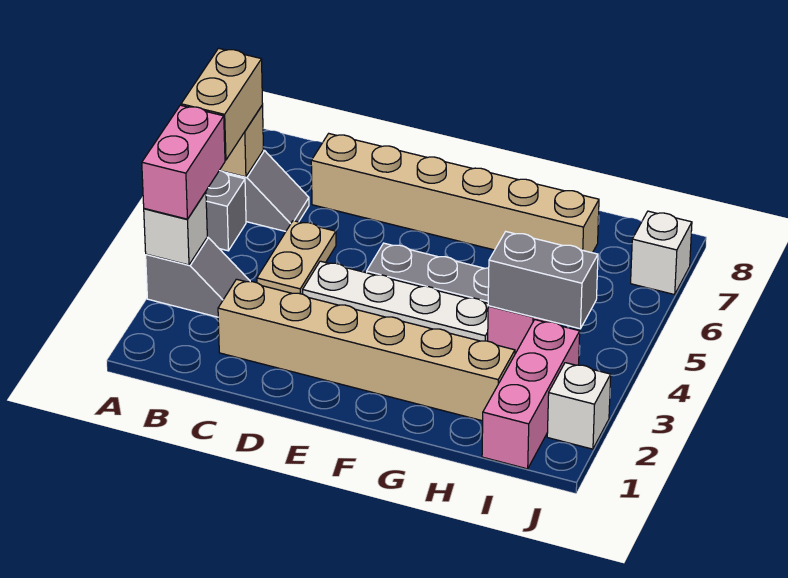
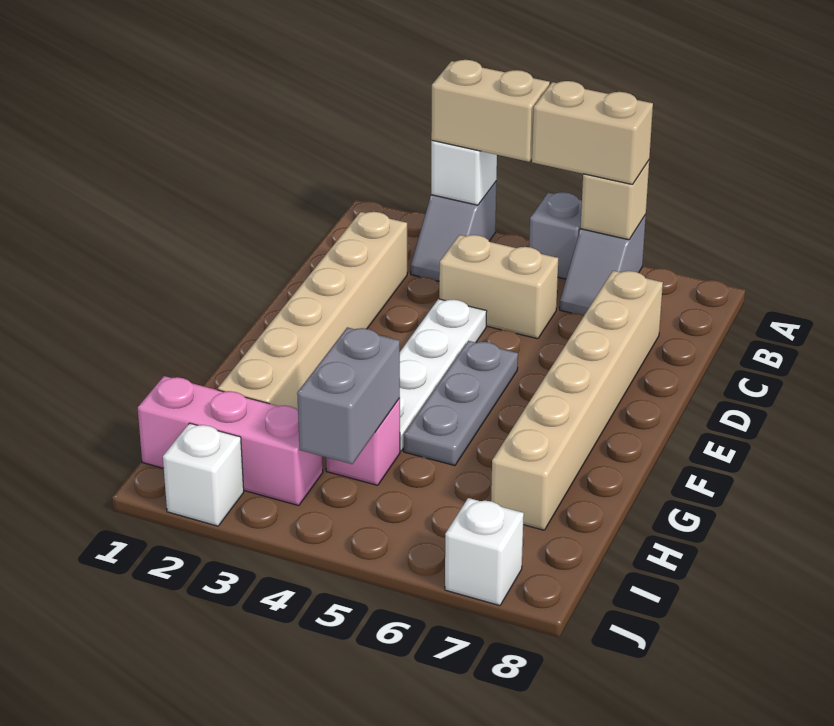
pink brick A3:A4 level 3 -> tan brick A3:A4 level 3
tan plate C4:C5 level 1 -> tan brick C4:C5 level 1

